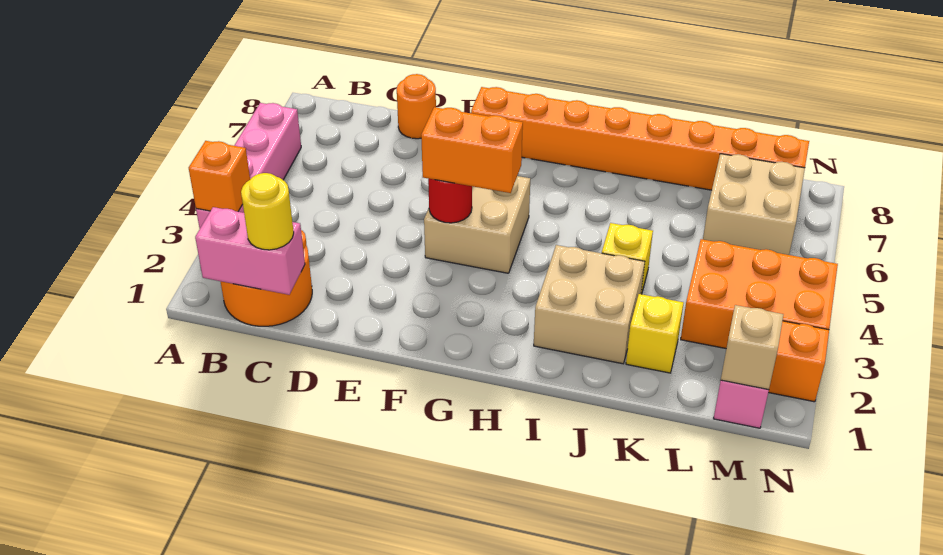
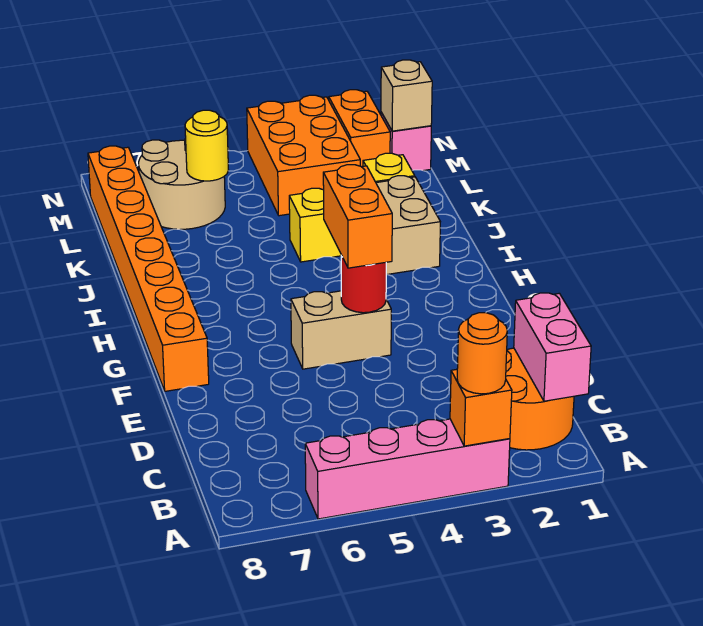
yellow round brick C1 level 3 -> yellow round brick L6 level 2
orange round brick D8 level 1 -> orange round brick A3 level 3
tan brick F4:G5 level 1 -> tan brick F4:F5 level 1
tan brick L6:M7 level 1 -> tan round brick L6:M7 level 1

